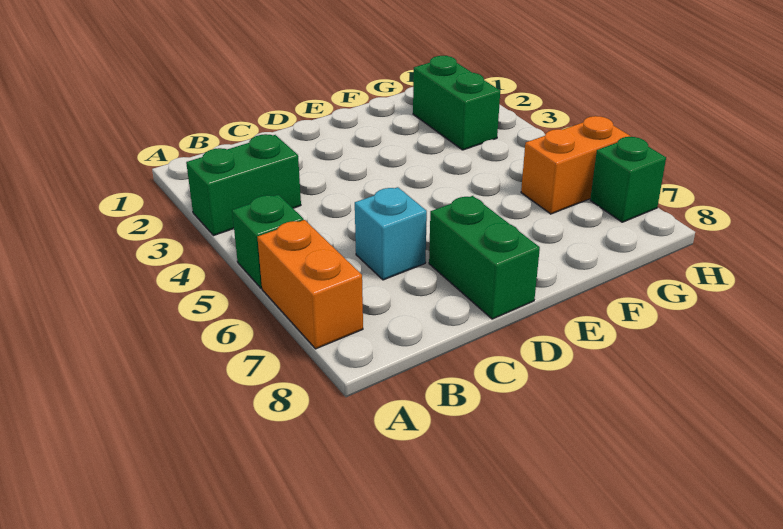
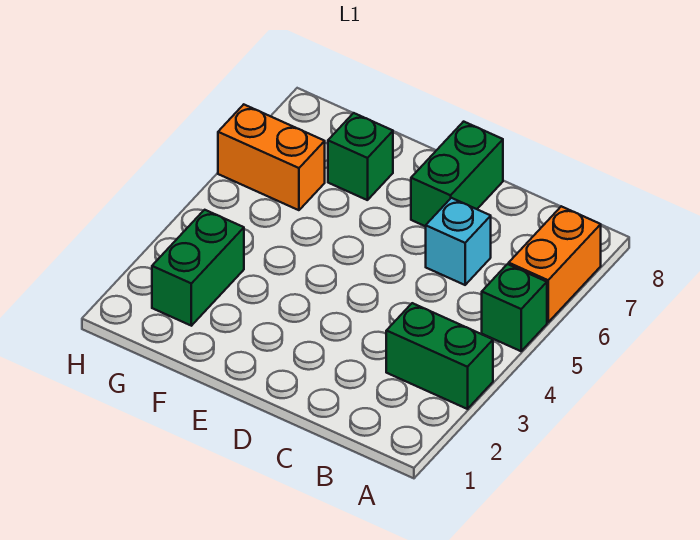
green brick H7 level 1 -> green brick F7 level 1

